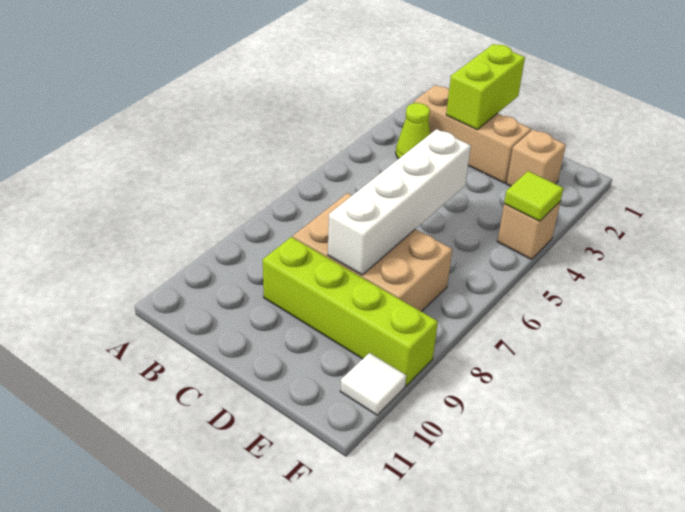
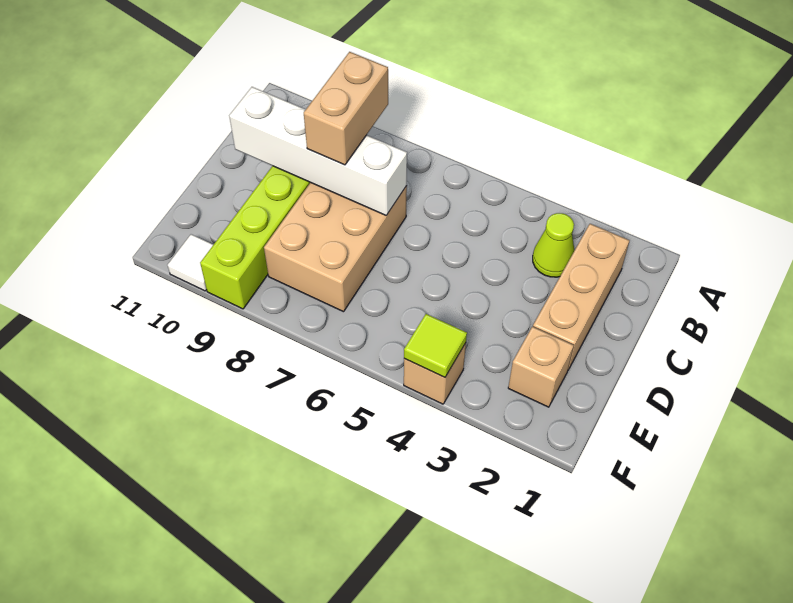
none -> tan brick B8:C8 level 3
lime brick C1:C2 level 2 -> none
white brick D5:D8 level 2 -> white brick C7:C10 level 2

